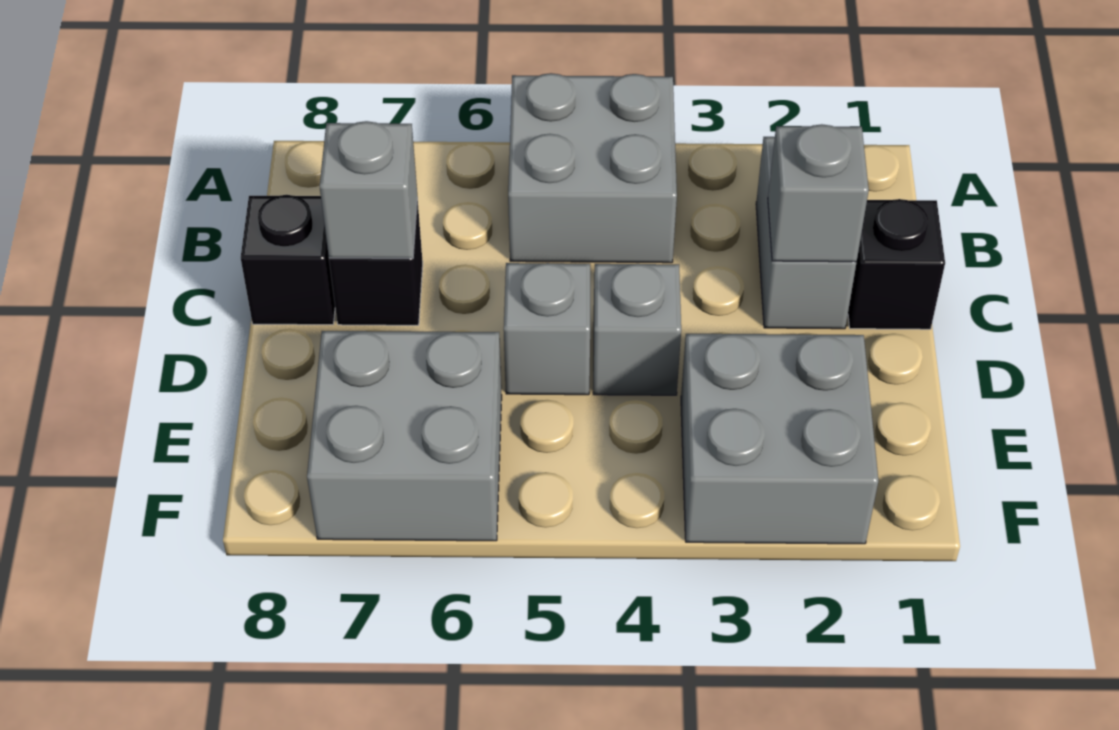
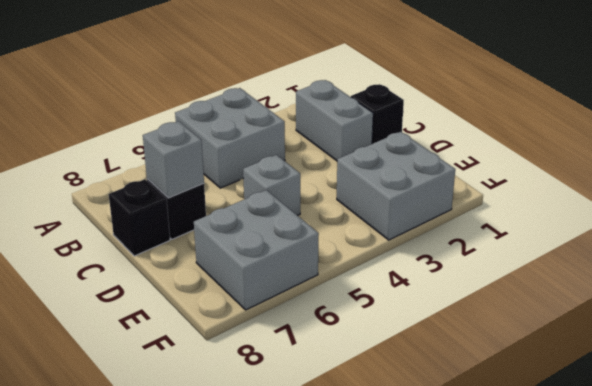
grey brick C2 level 2 -> none
grey brick D4 level 1 -> none

